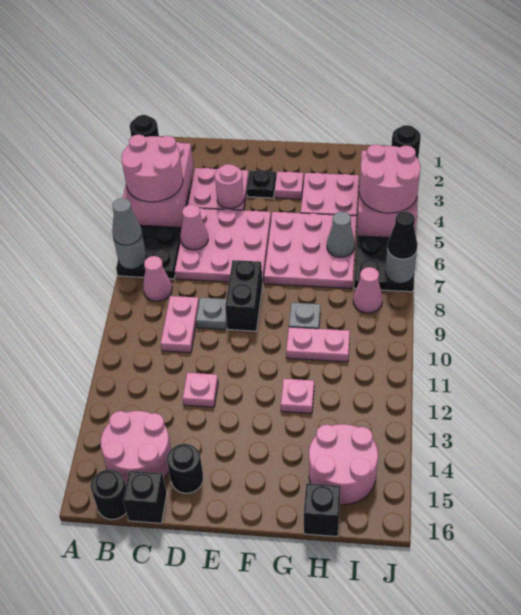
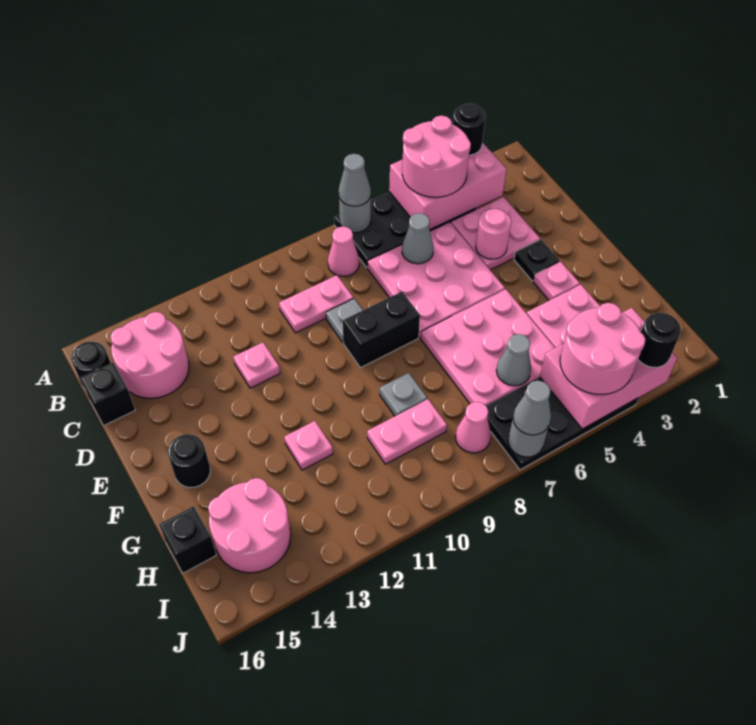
pink cone C6 level 2 -> grey cone C6 level 2
black round brick D15 level 1 -> black round brick F15 level 1
pink plate G10:H10 level 1 -> pink plate H9:H10 level 1
black cone J7 level 3 -> grey cone J7 level 3

